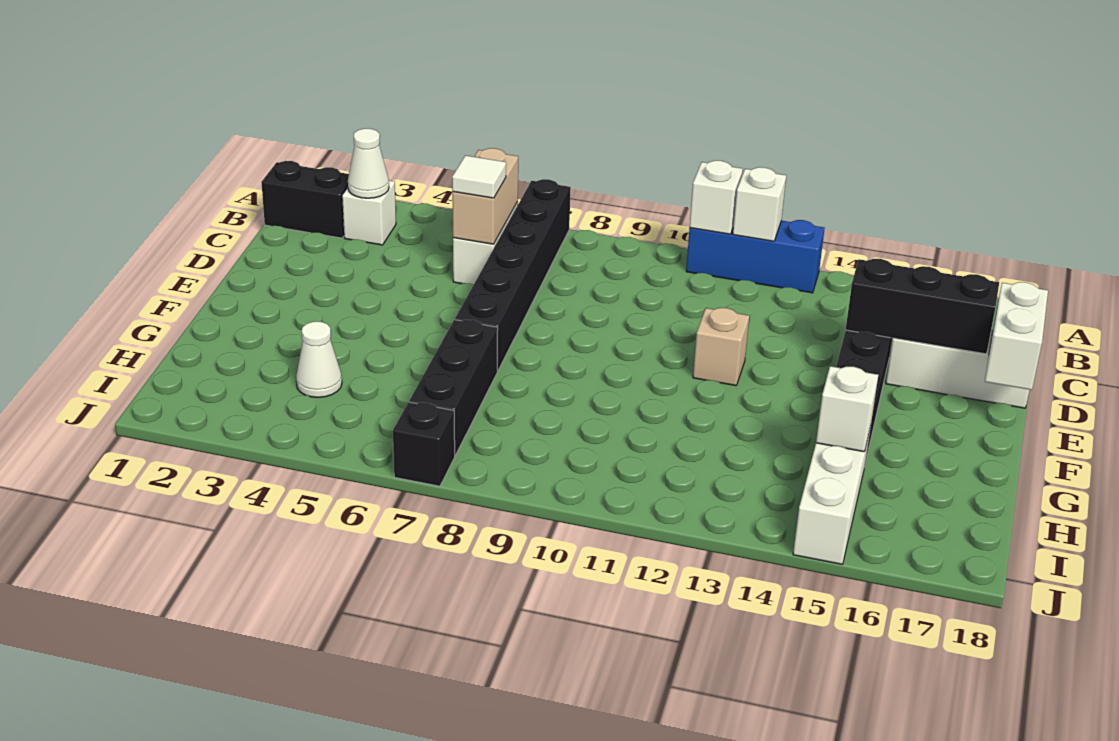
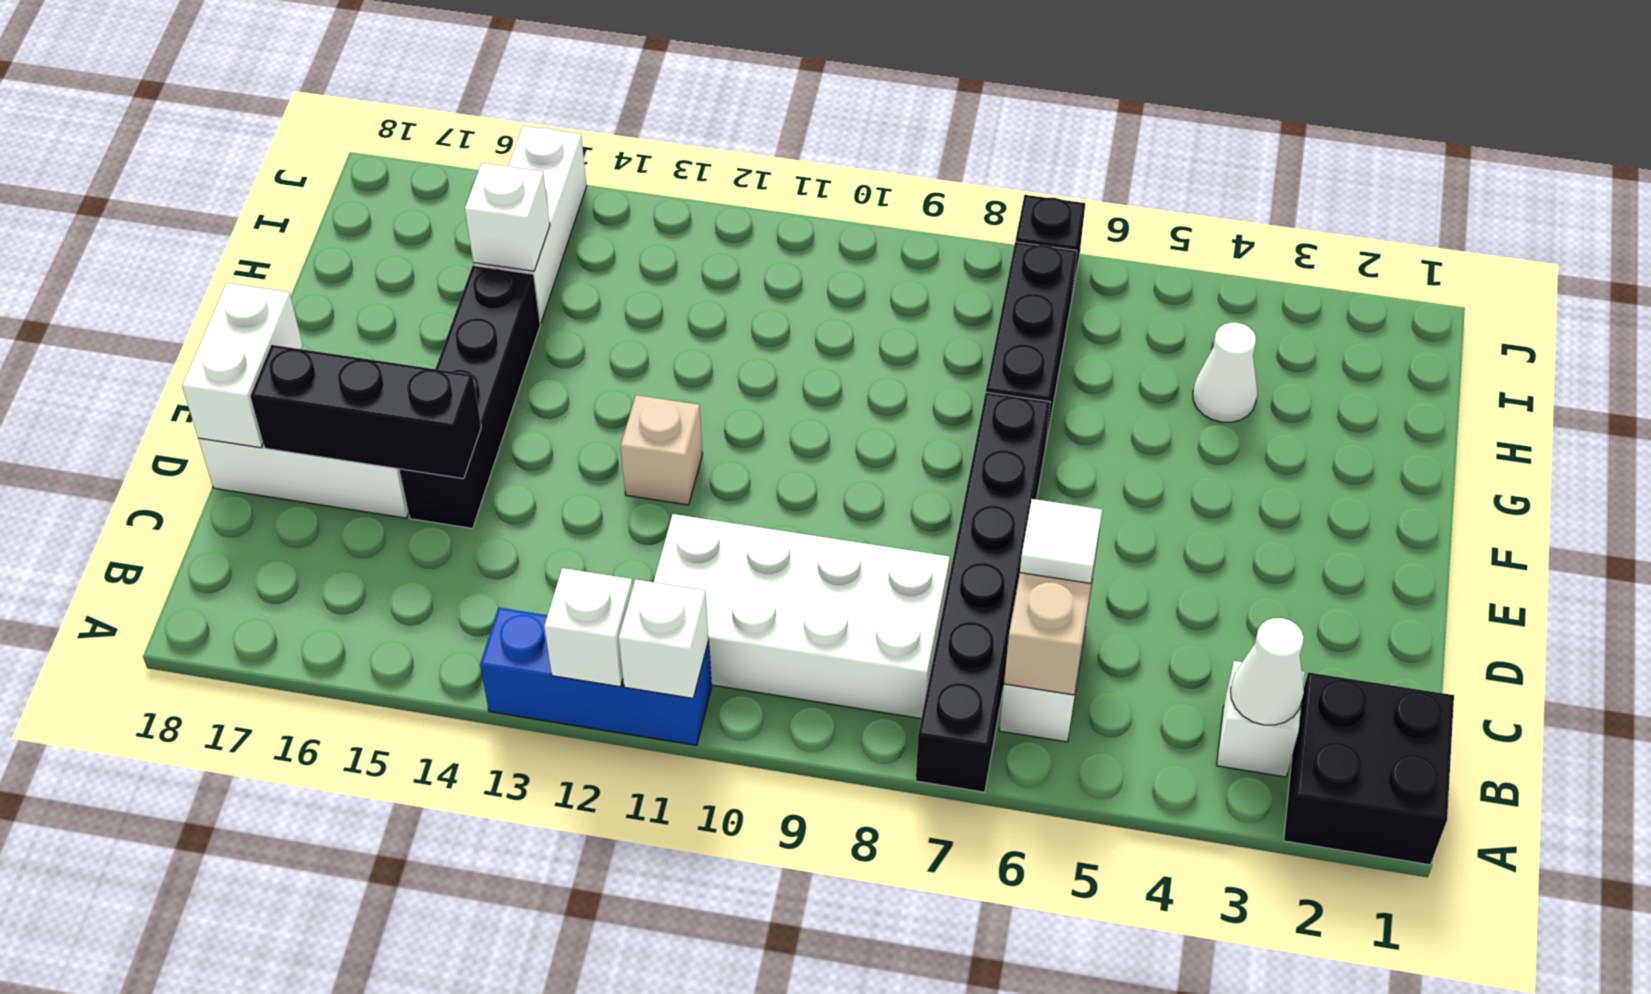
black brick B1:B2 level 1 -> black brick A1:B2 level 1
none -> white brick B8:C11 level 1

